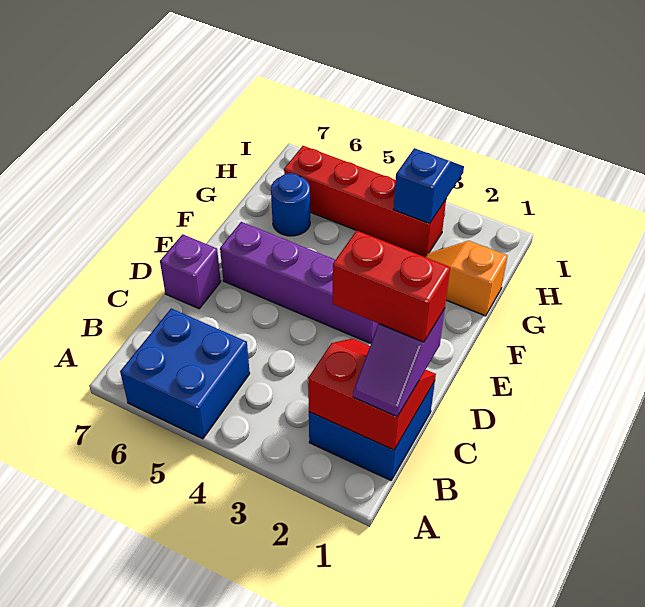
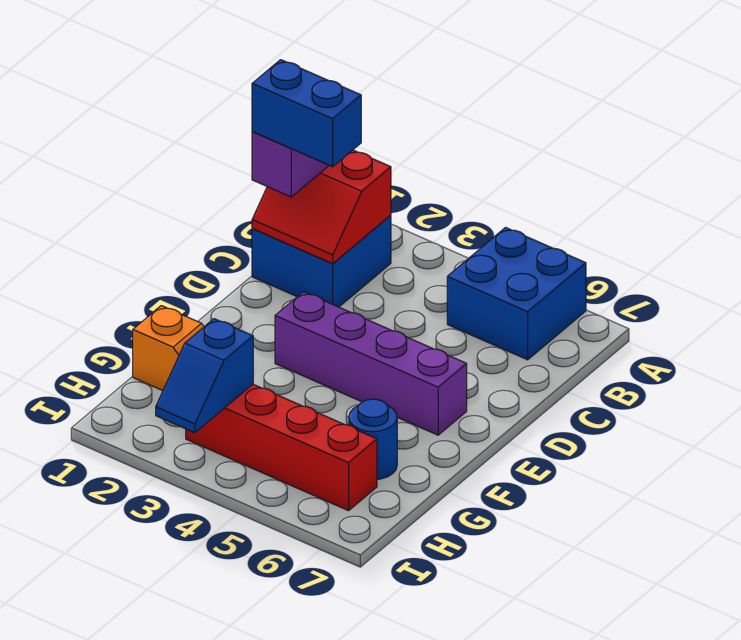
red brick C1:C2 level 4 -> blue brick C1:C2 level 4
purple brick D7 level 1 -> none

